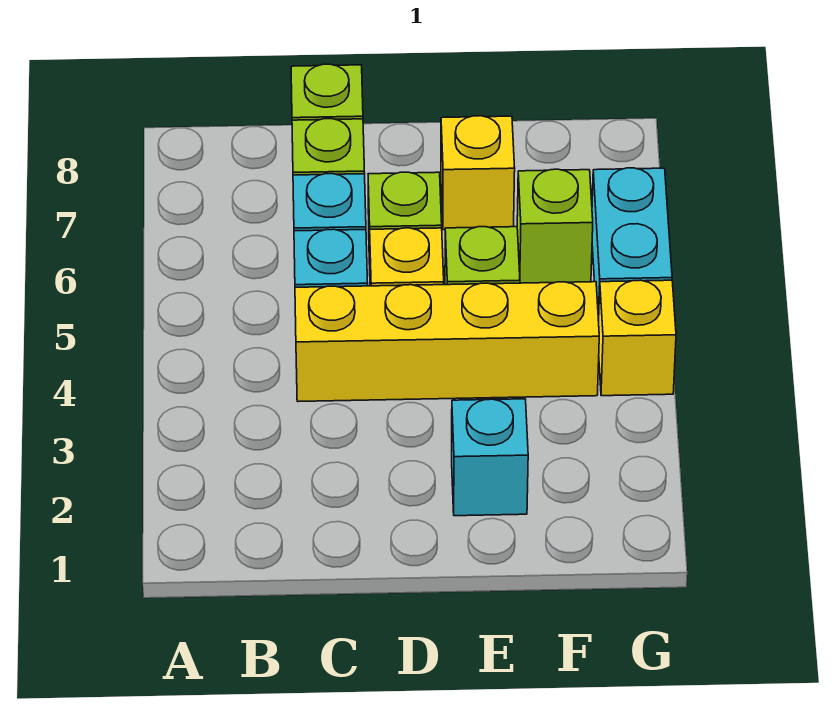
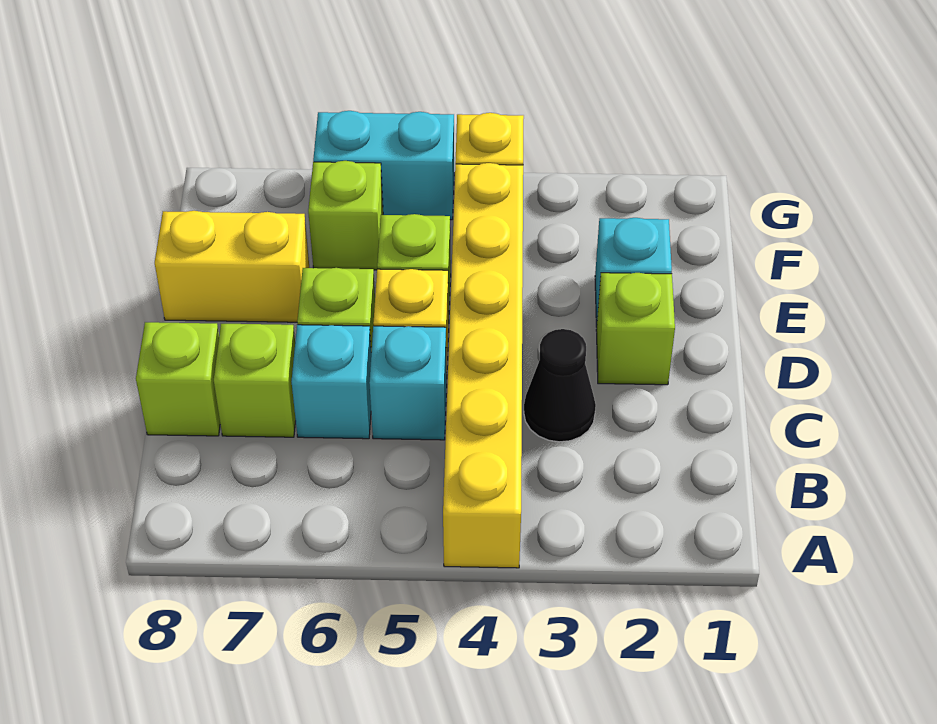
none -> black cone C3 level 1
yellow brick C4:F4 level 1 -> yellow brick A4:F4 level 1
none -> lime brick D2 level 1
yellow brick E7 level 1 -> yellow brick E7:E8 level 1

